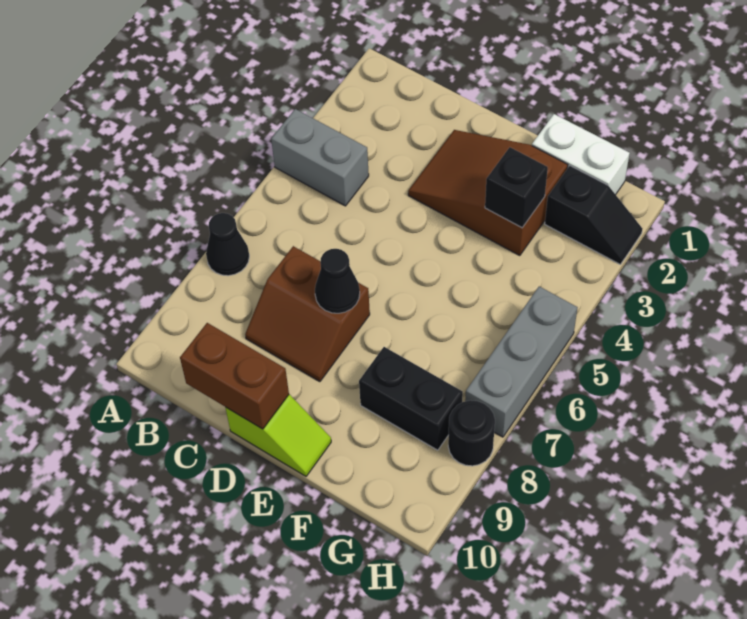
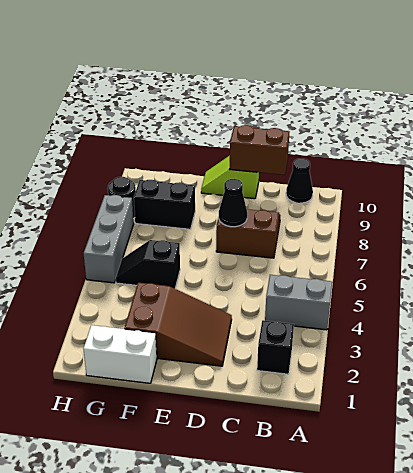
black cone A7 level 1 -> black cone B10 level 1
black brick F3 level 2 -> black brick B2 level 1
black slope G2:H2 level 1 top G -> black slope F5:G5 level 1 top F

